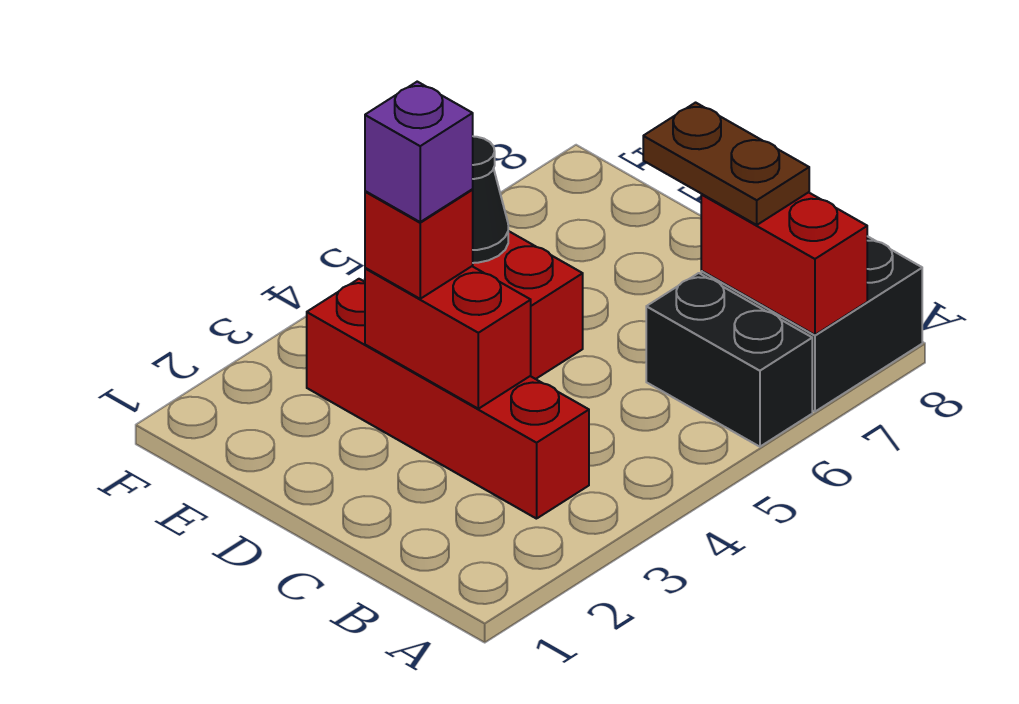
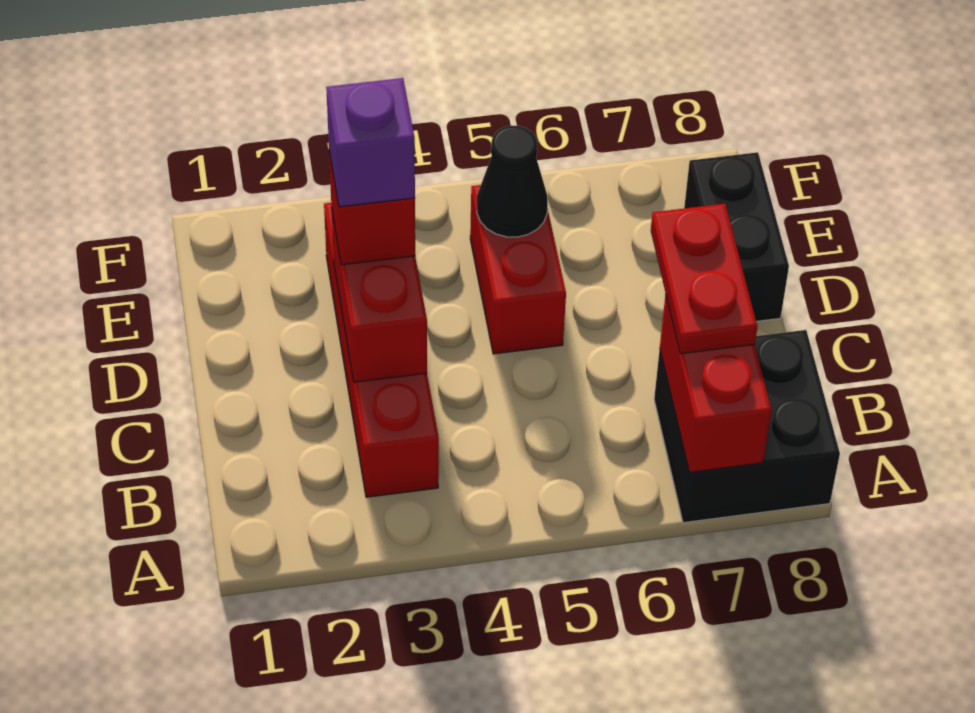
black brick A6:B6 level 1 -> black brick D8:E8 level 1
brown plate B7:C7 level 3 -> red plate B7:C7 level 3

